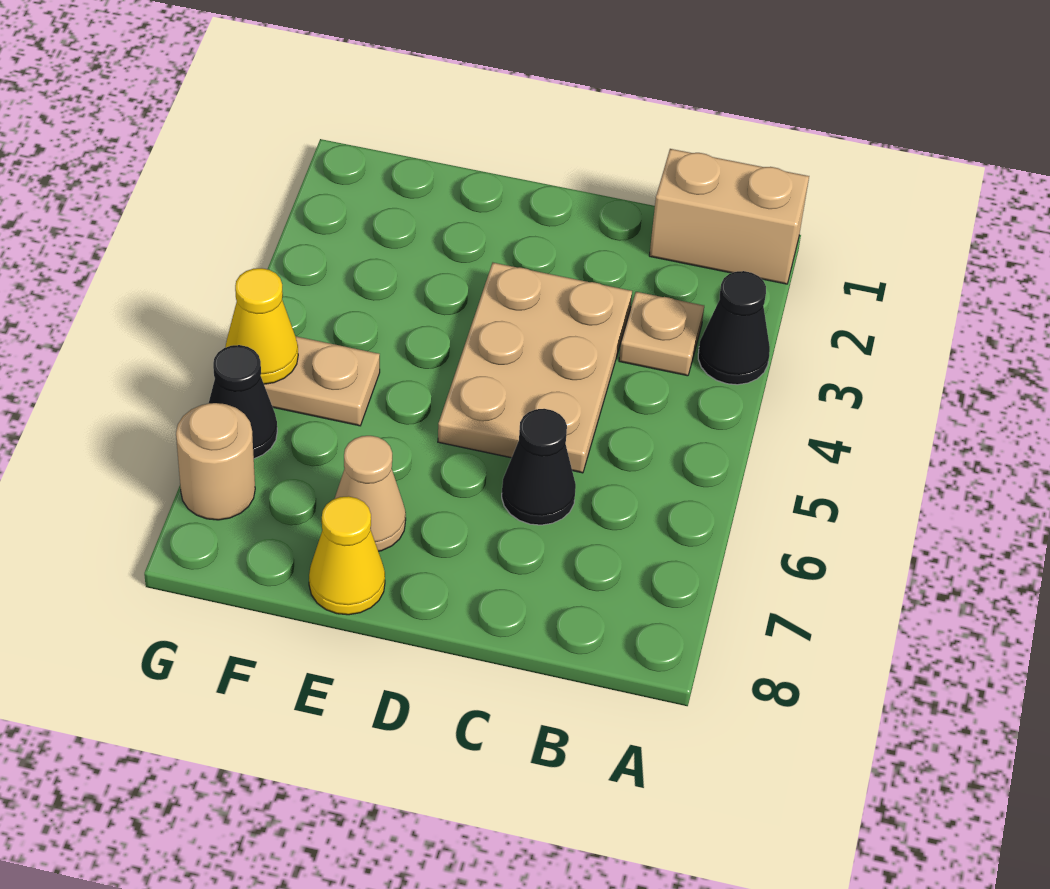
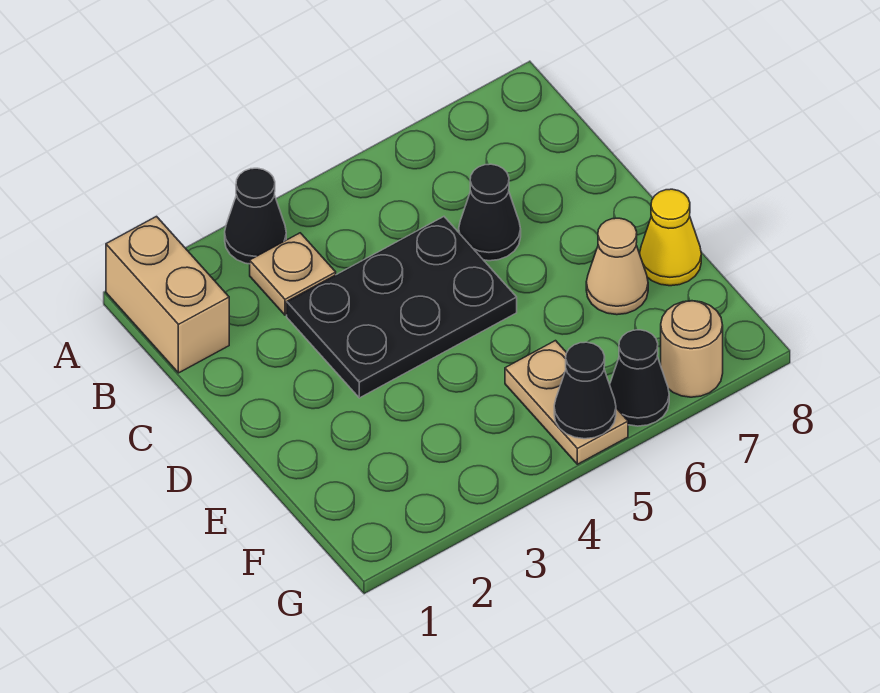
tan plate C3:D5 level 1 -> black plate C3:D5 level 1
yellow cone G5 level 2 -> black cone G5 level 2

